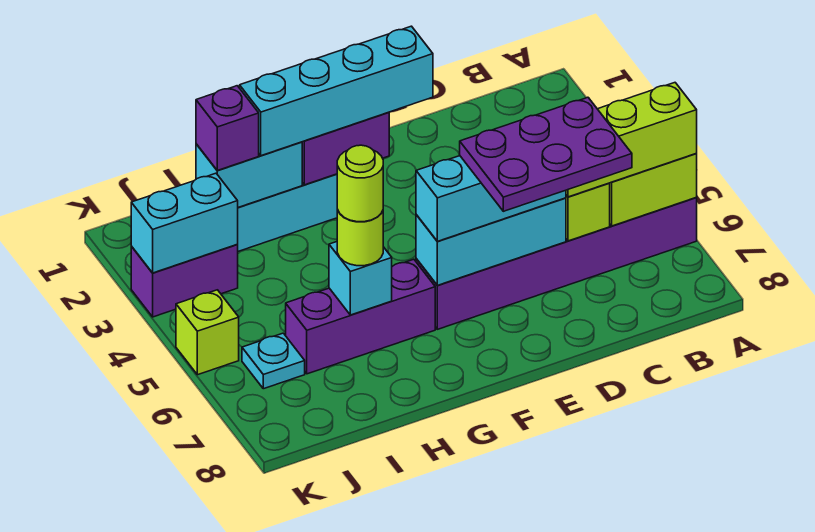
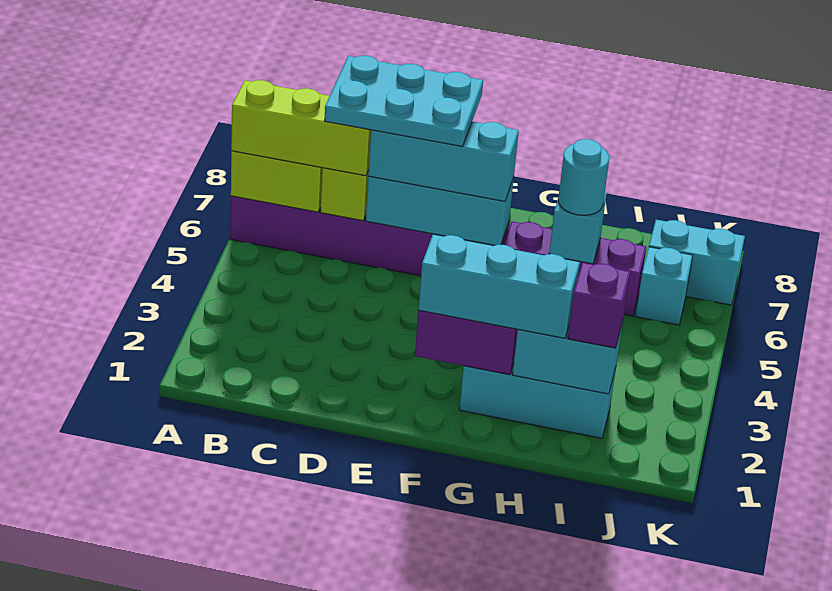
purple plate C6:E7 level 4 -> cyan plate C6:E7 level 4
cyan brick E2:H2 level 3 -> cyan brick F2:H2 level 3
lime round brick H6 level 3 -> cyan round brick H6 level 3
lime round brick H6 level 4 -> none
purple brick J3:K3 level 1 -> none
cyan brick J3:K3 level 2 -> cyan brick J7:K7 level 1
cyan plate J6 level 1 -> cyan brick J6 level 1
lime brick K5 level 1 -> none

